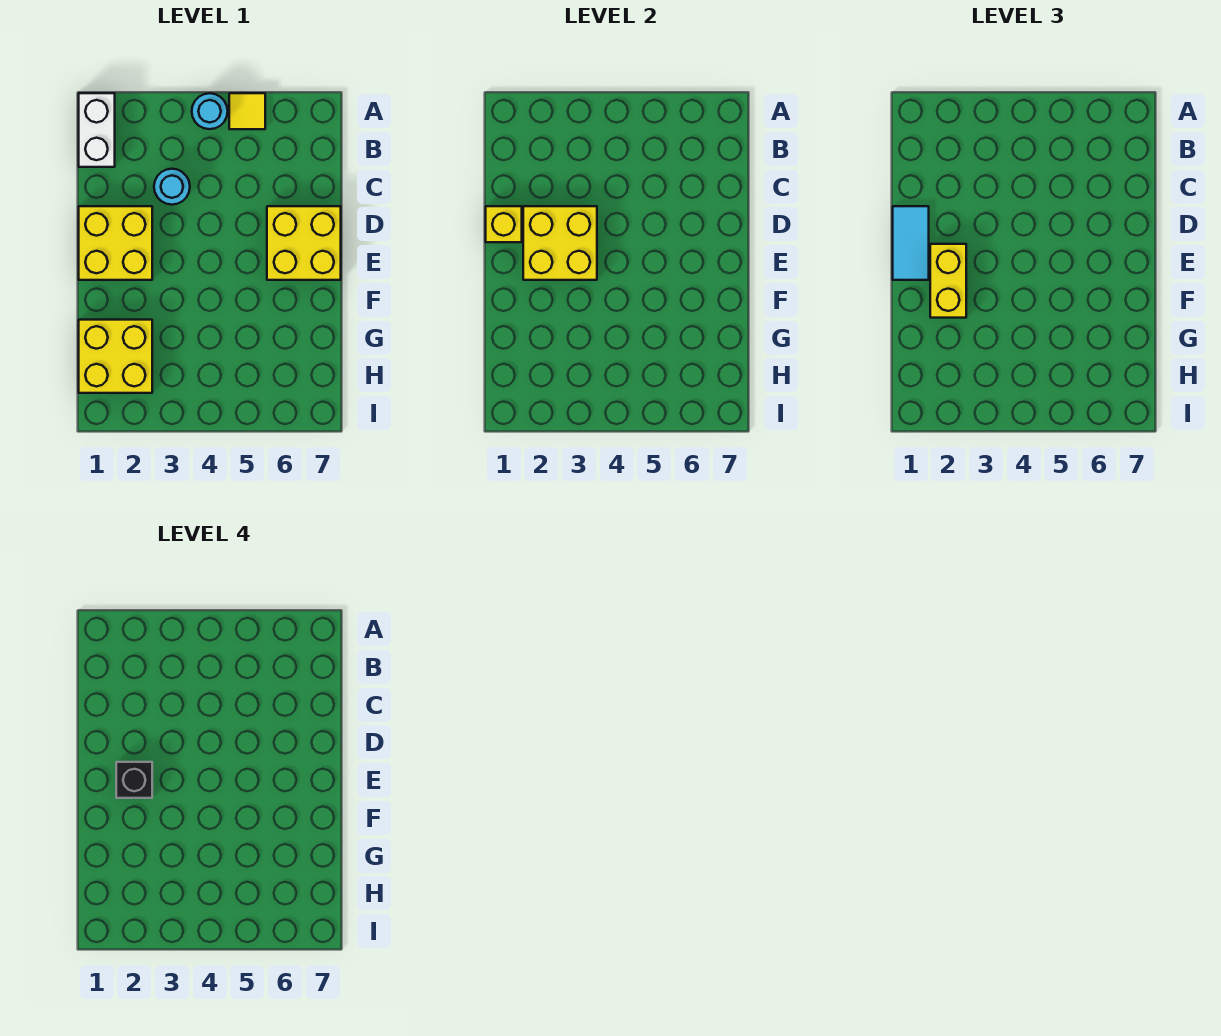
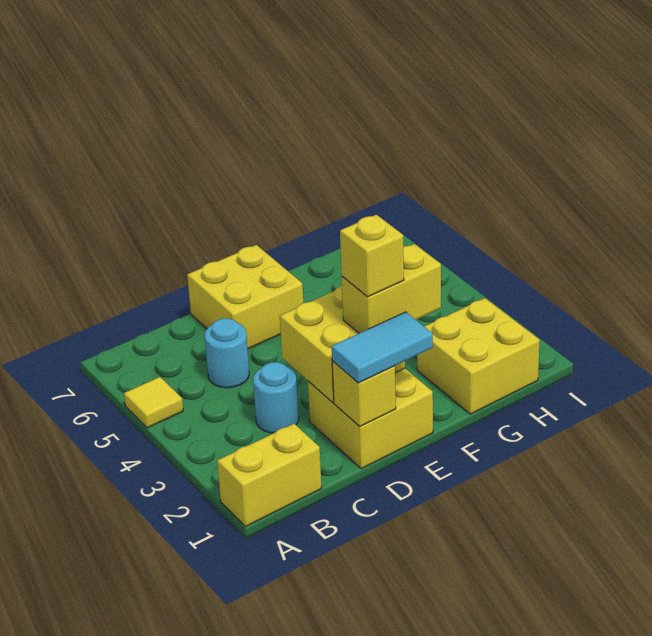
white brick A1:B1 level 1 -> yellow brick A1:B1 level 1
cyan round brick A4 level 1 -> cyan round brick C5 level 1
black brick E2 level 4 -> yellow brick E2 level 4

